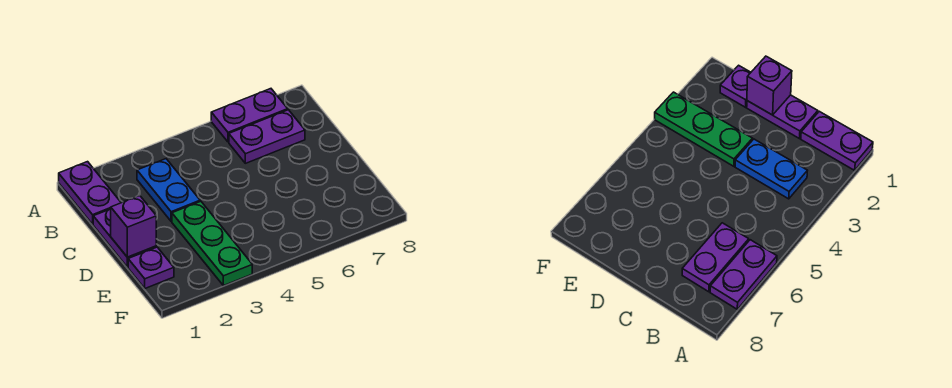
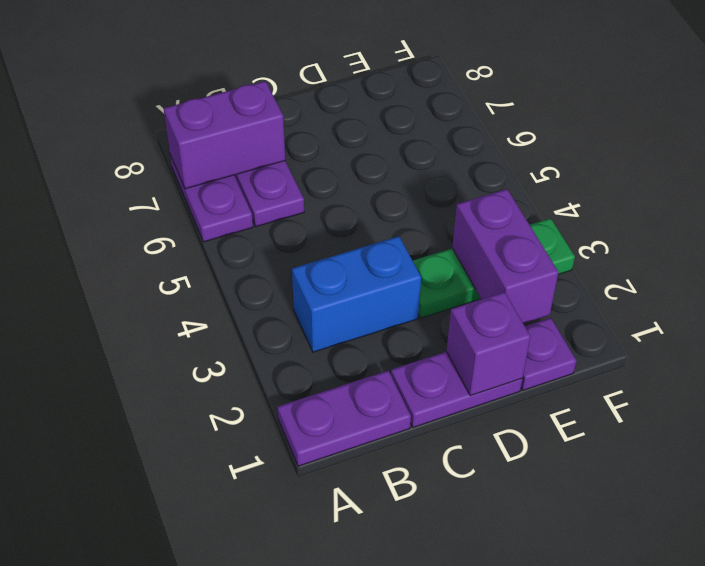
none -> purple brick A7:B7 level 2
blue plate B3:C3 level 1 -> blue brick B3:C3 level 1
none -> purple brick E2:E3 level 2

